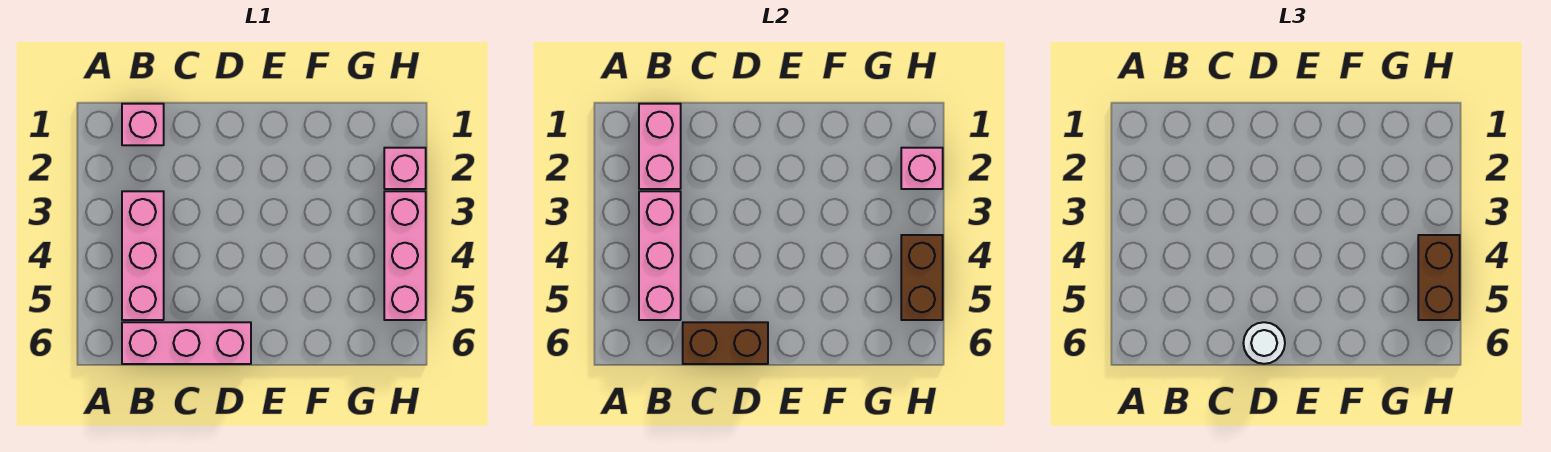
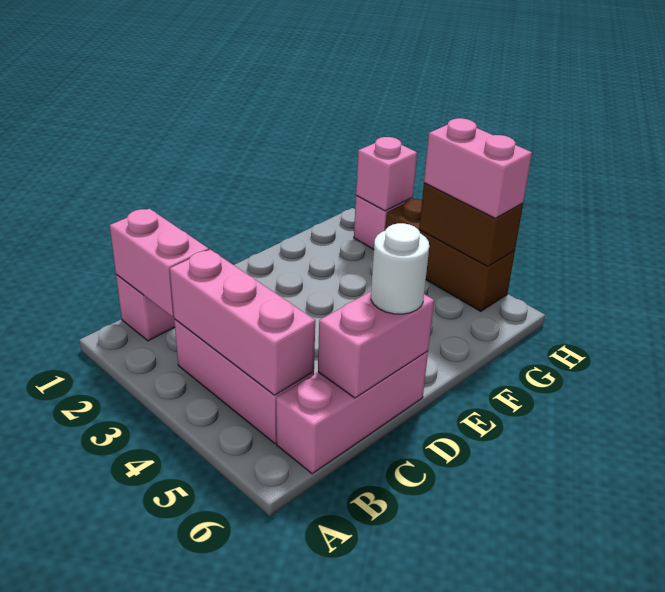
brown brick C6:D6 level 2 -> pink brick C6:D6 level 2
pink brick H3:H5 level 1 -> brown brick H3:H5 level 1
brown brick H4:H5 level 3 -> pink brick H4:H5 level 3

